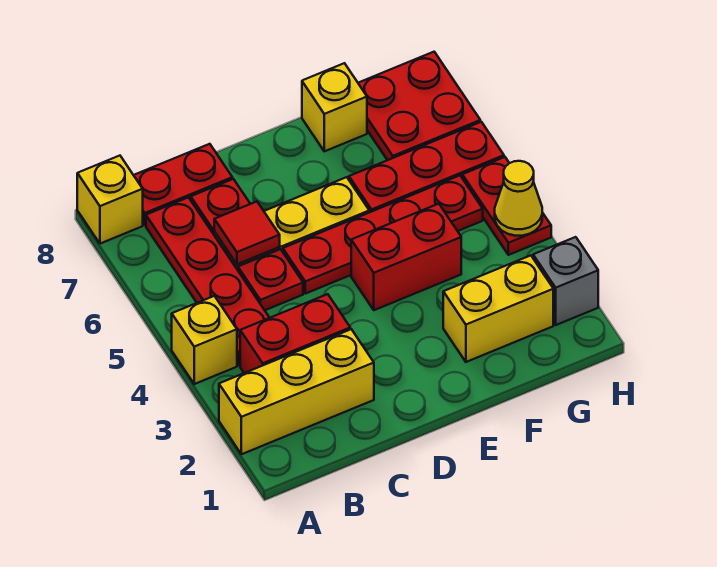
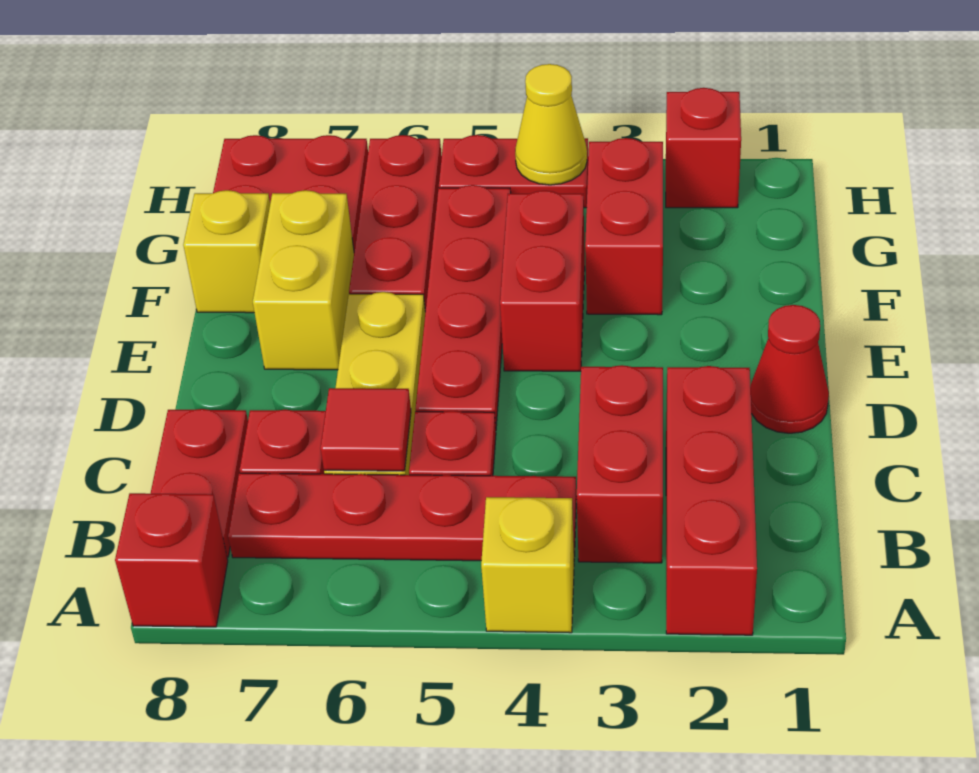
yellow brick A2:C2 level 1 -> red brick A2:C2 level 1
yellow brick A8 level 1 -> red brick A8 level 1
none -> red cone D1 level 1
yellow brick F2:G2 level 1 -> yellow brick E7:F7 level 1
none -> red brick F3:G3 level 1
grey brick H2 level 1 -> red brick H2 level 1

